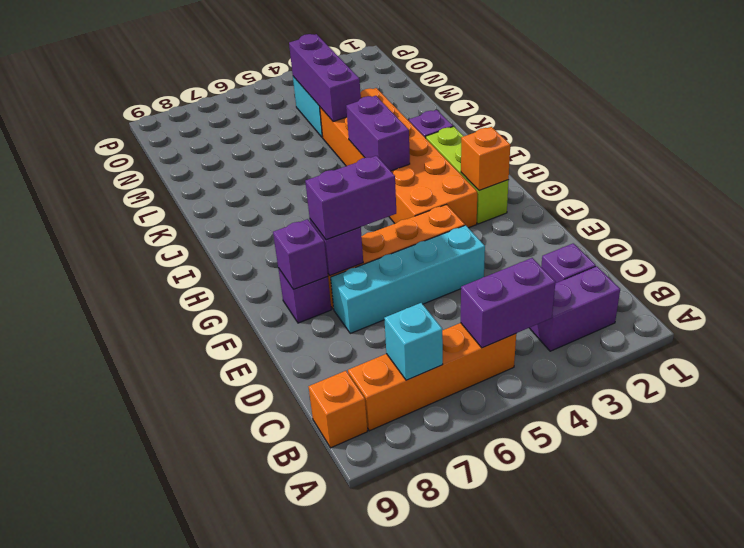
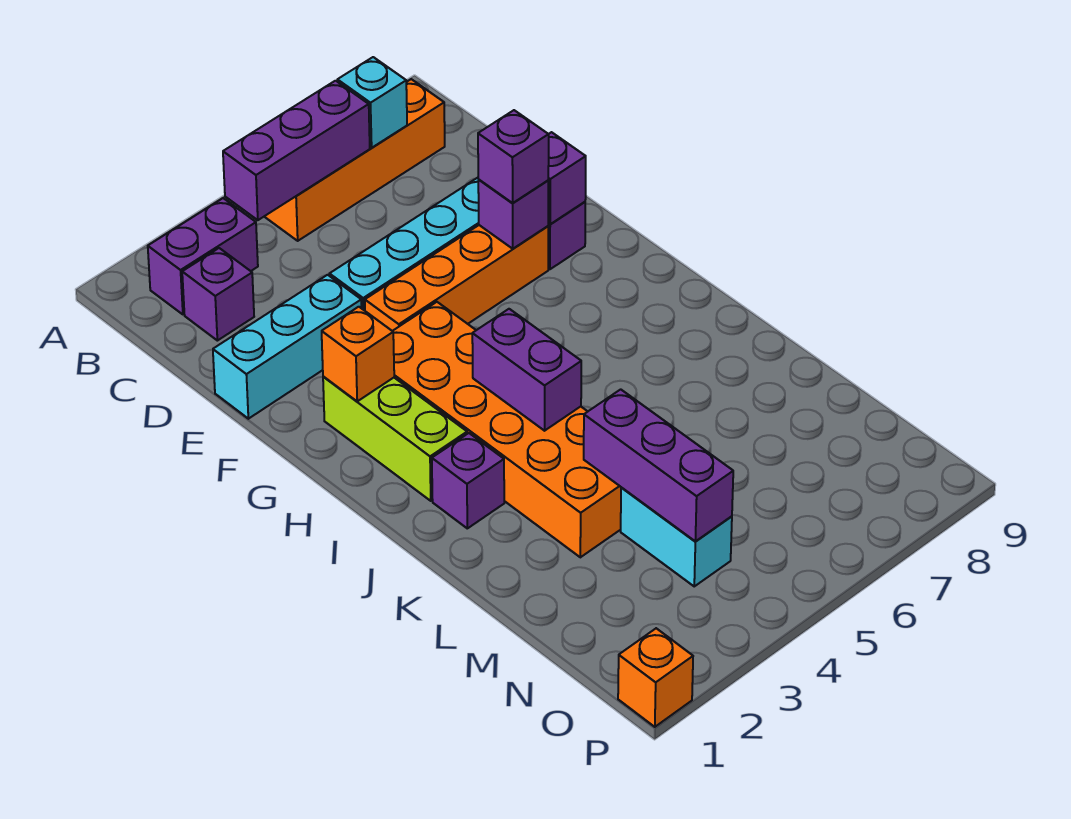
purple brick B4:B5 level 2 -> purple brick B4:B6 level 2
orange brick B9 level 1 -> orange brick P1 level 1
none -> cyan brick E1:E3 level 1
purple brick F6:F7 level 3 -> purple brick F7 level 3

